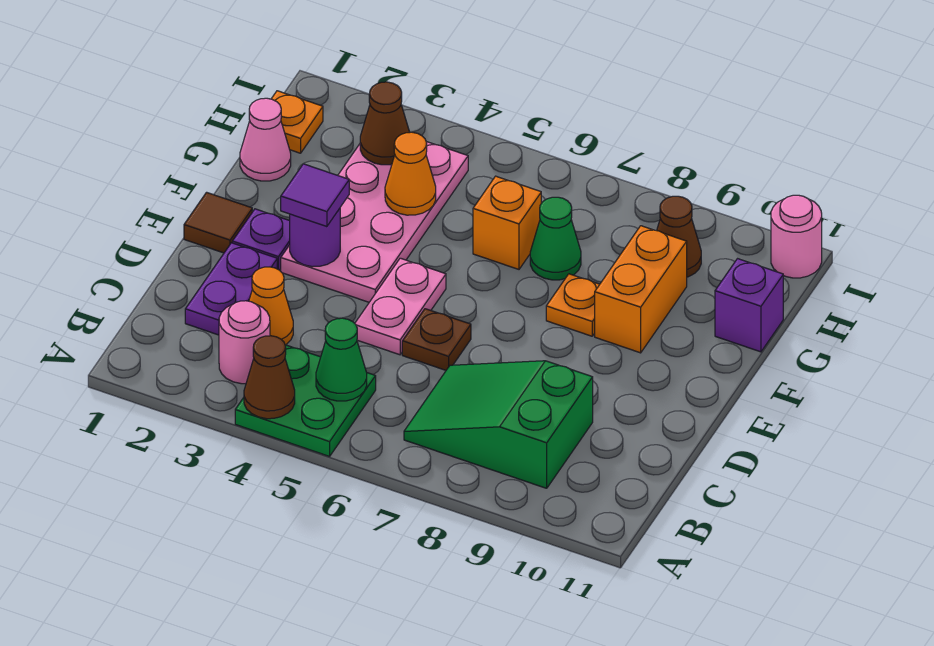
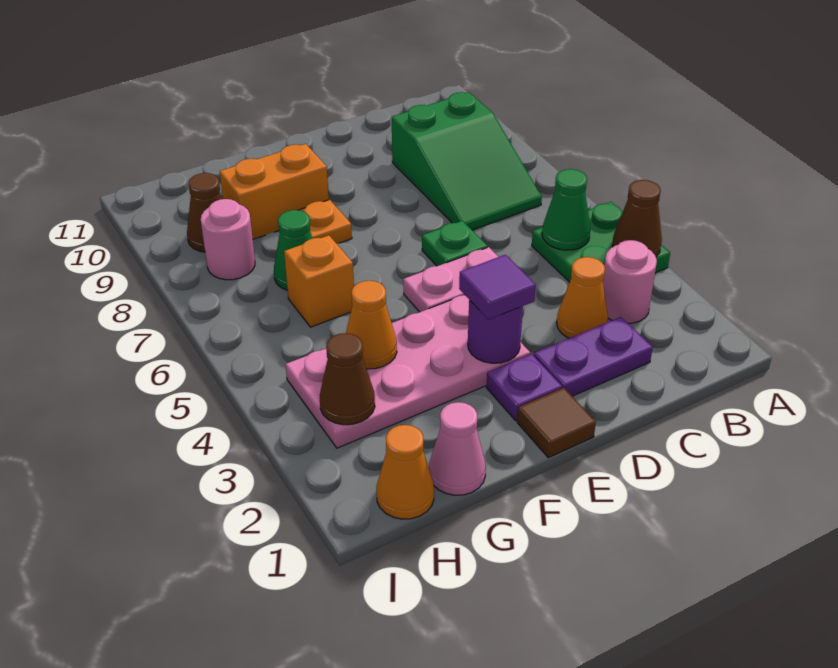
brown plate D6 level 1 -> green plate D6 level 1
purple brick G11 level 1 -> none
orange plate H1 level 1 -> orange cone H1 level 1
pink round brick I11 level 1 -> pink round brick H8 level 1

